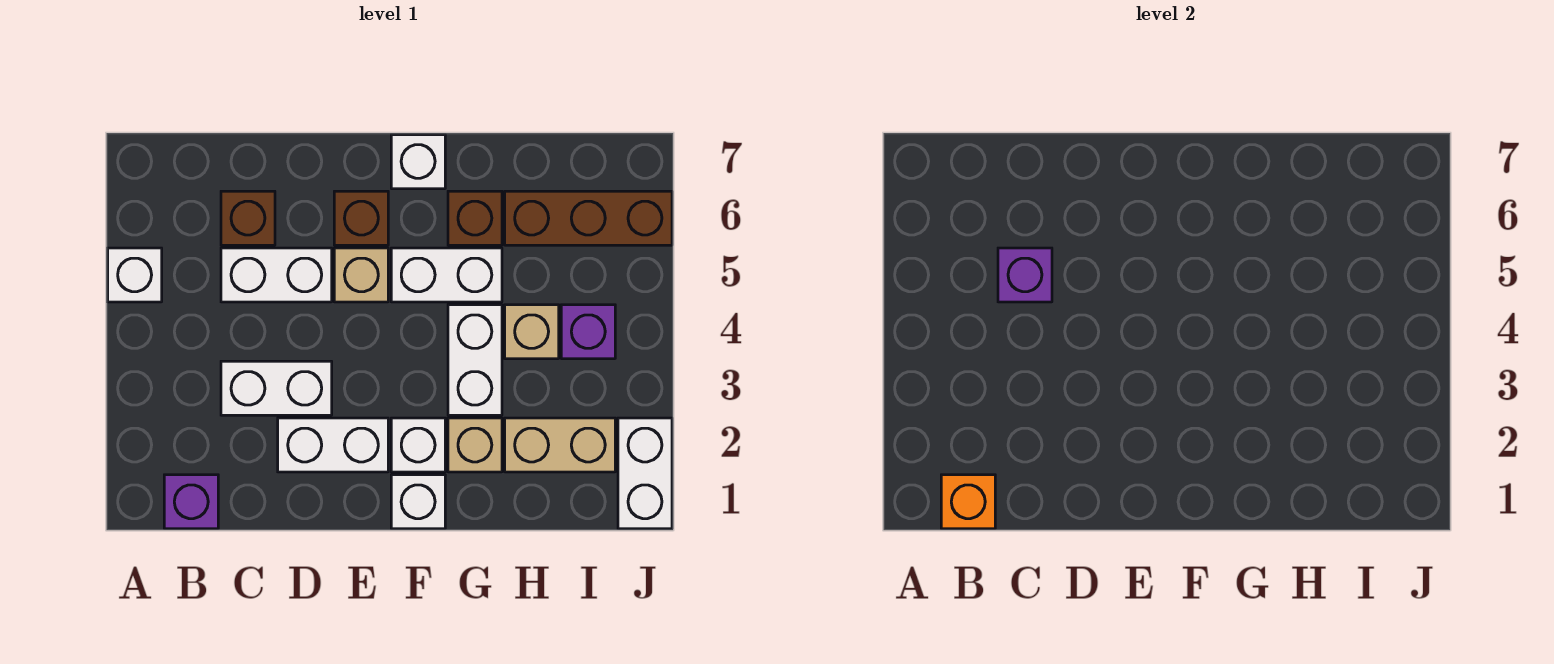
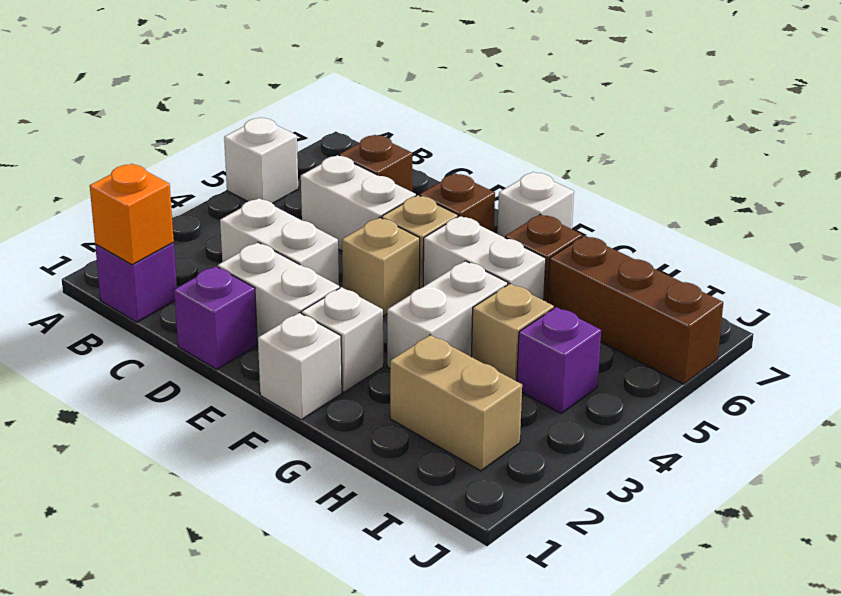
purple brick C5 level 2 -> purple brick D1 level 1
tan brick G2 level 1 -> tan brick E4 level 1
white brick J1:J2 level 1 -> none

